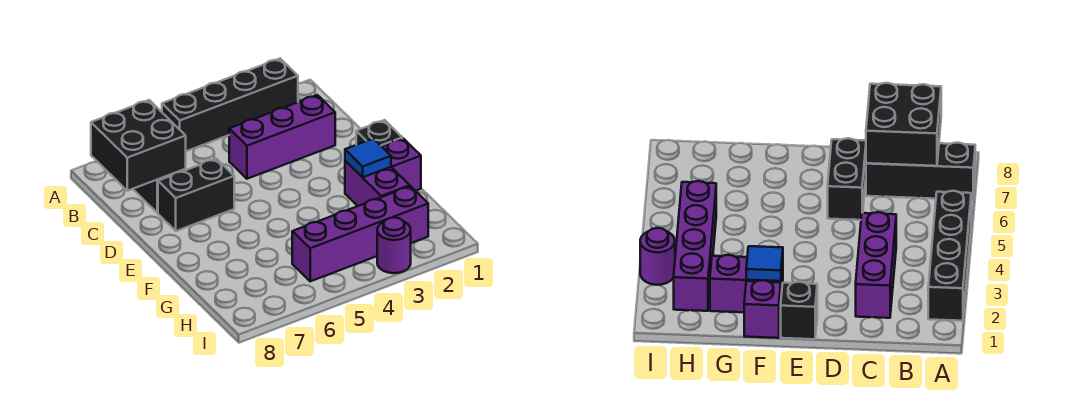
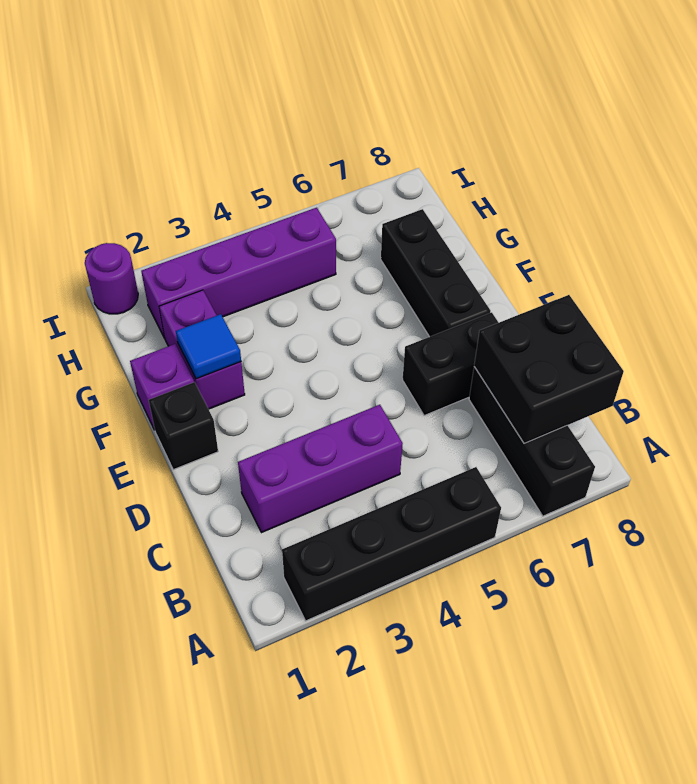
none -> black brick E7:G7 level 1
purple round brick I3 level 1 -> purple round brick I1 level 1

